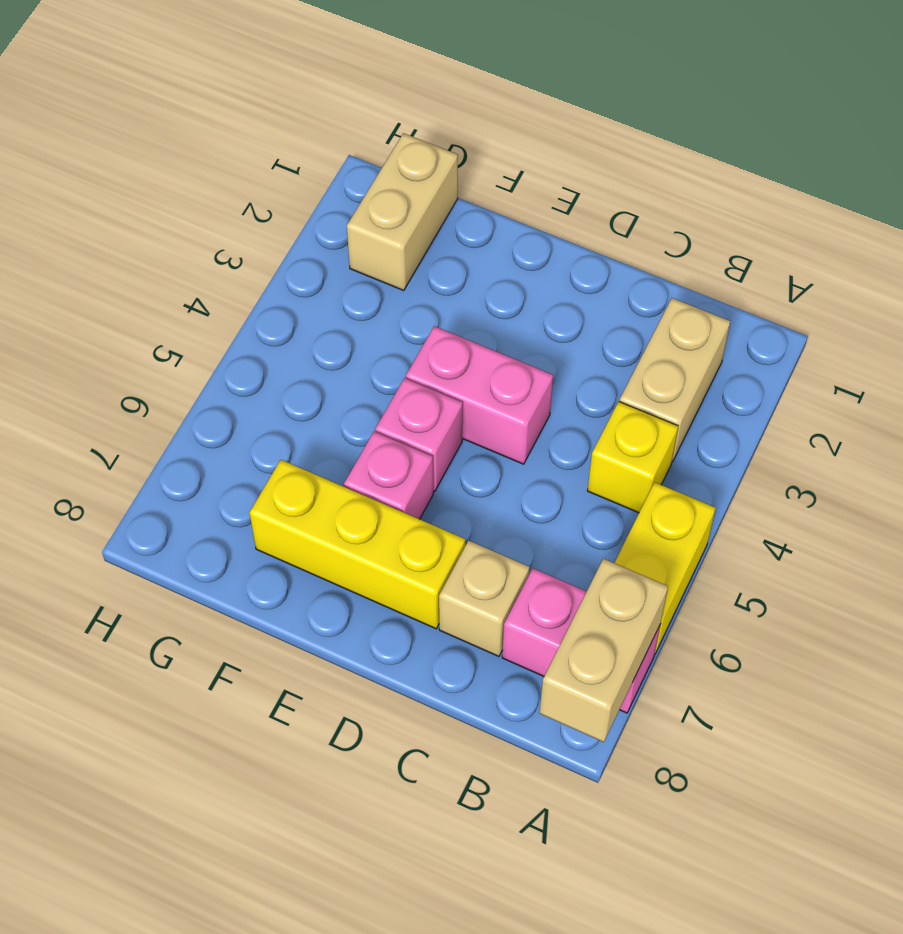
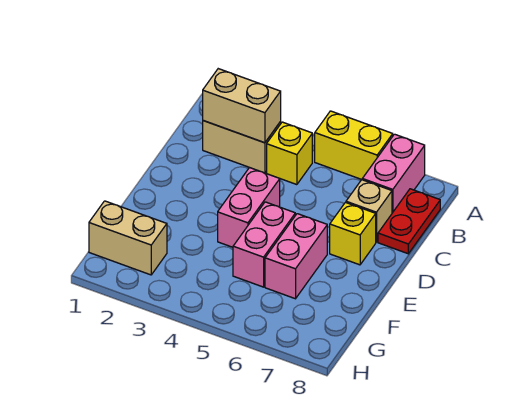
tan brick A7:A8 level 2 -> tan brick B2:B3 level 2
none -> red plate B8:C8 level 1
yellow brick D7:F7 level 1 -> yellow brick D7 level 1
pink brick E5 level 1 -> pink brick E5:F5 level 1
pink brick E6 level 1 -> pink brick E6:F6 level 1

